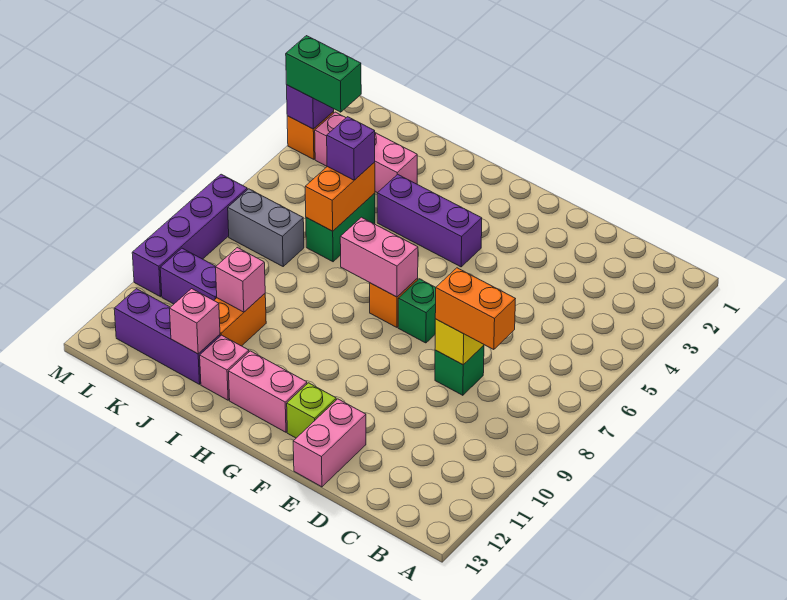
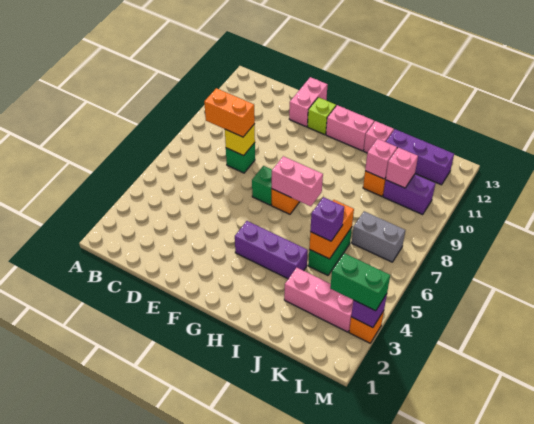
pink brick J12 level 2 -> pink brick K10 level 2
purple brick M7:M10 level 1 -> none

